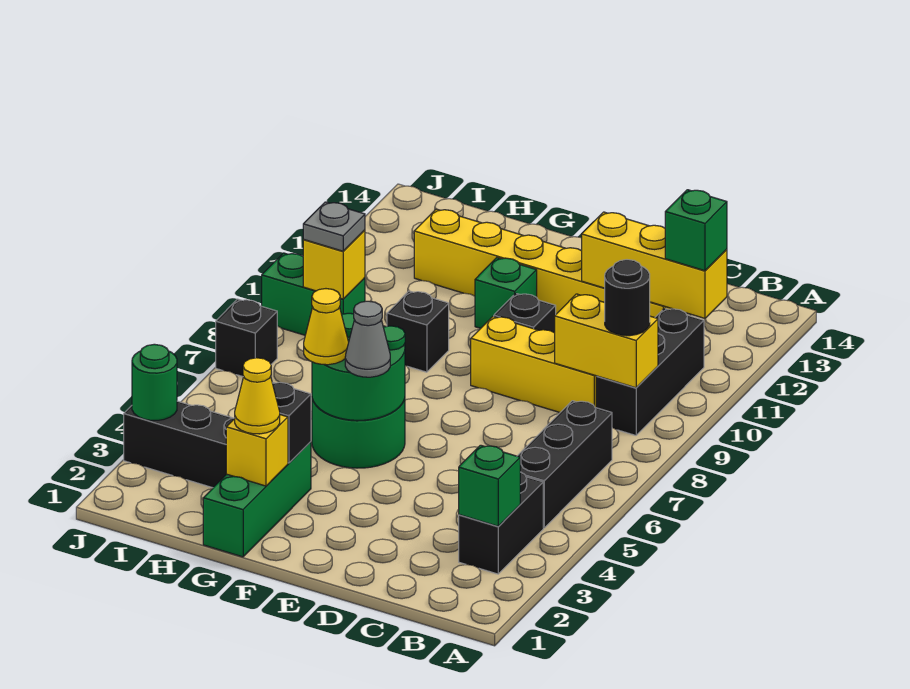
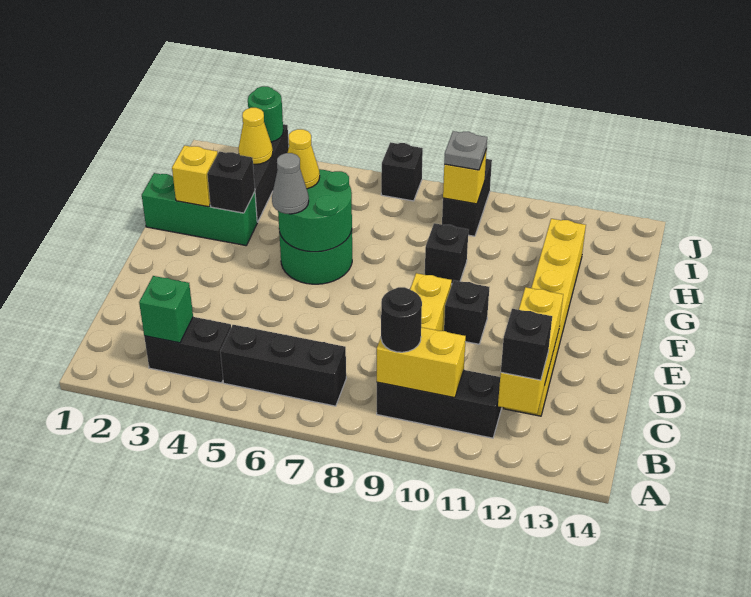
yellow brick B9:C9 level 2 -> yellow brick B9:B10 level 2
green brick B12 level 3 -> black brick B12 level 3
green brick F11 level 1 -> none
yellow cone G2 level 3 -> yellow cone I3 level 2
green brick I9:J9 level 1 -> black brick I9:J9 level 1

